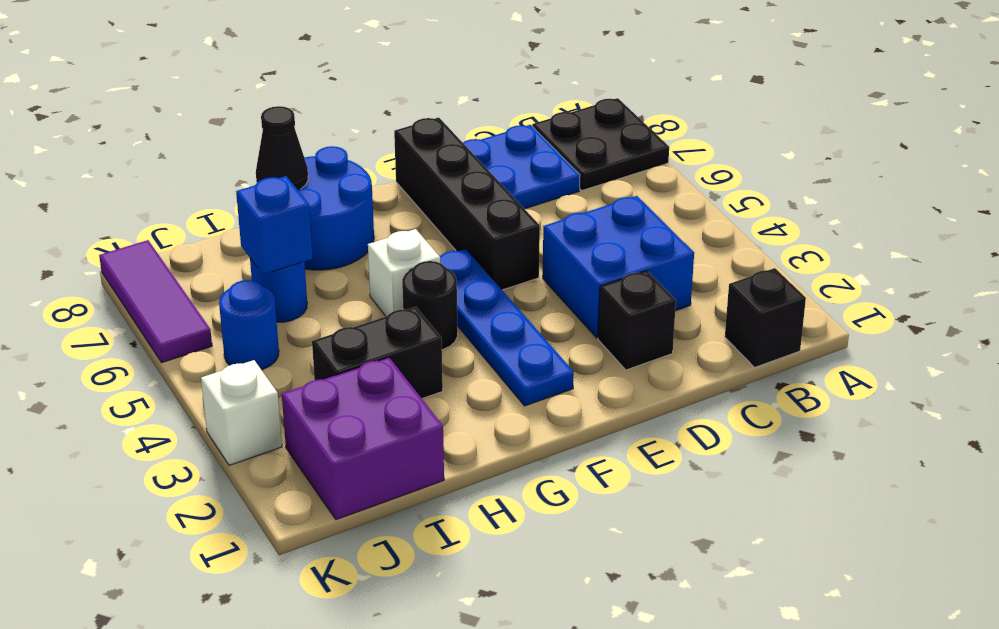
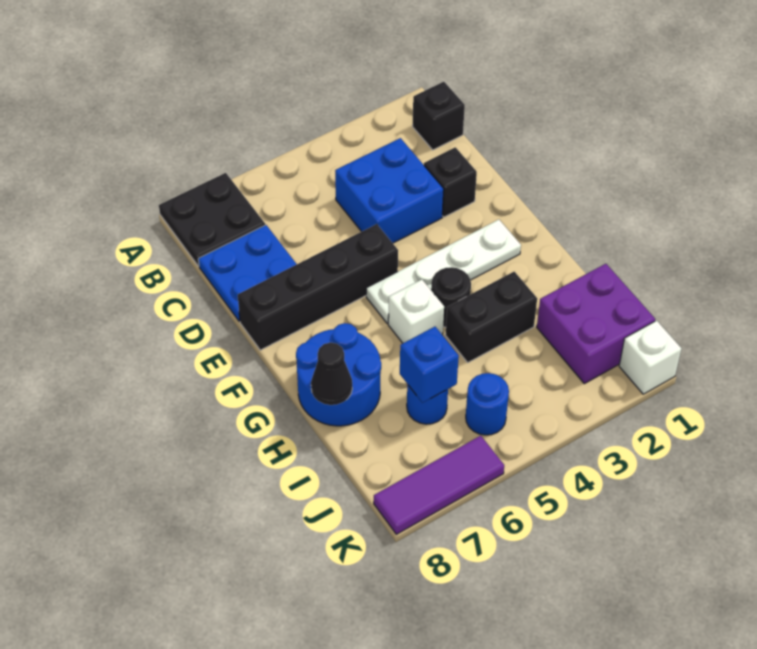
blue plate F2:F5 level 1 -> white plate F2:F5 level 1
black brick H3:I3 level 1 -> black brick H3:H4 level 1
white brick K3 level 1 -> white brick K1 level 1

